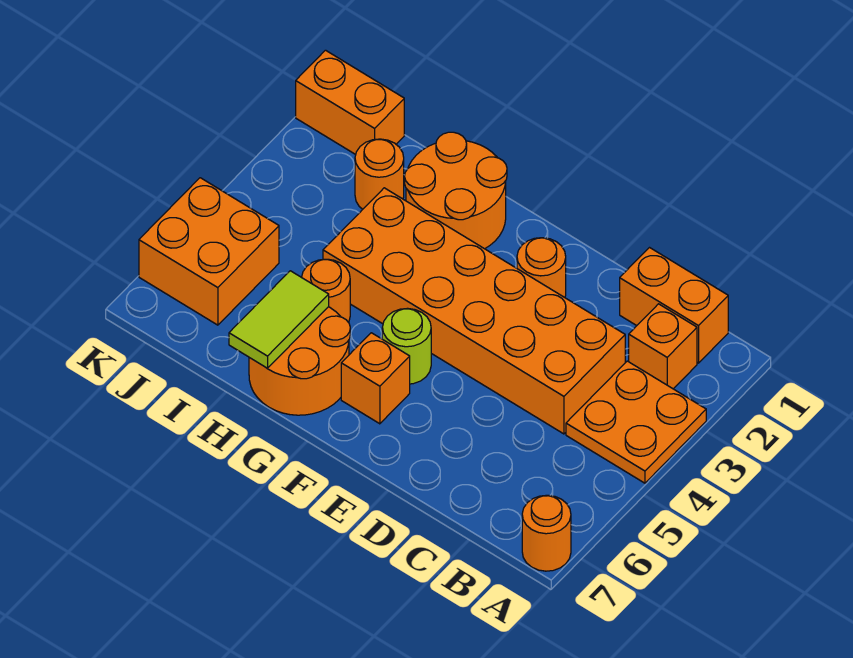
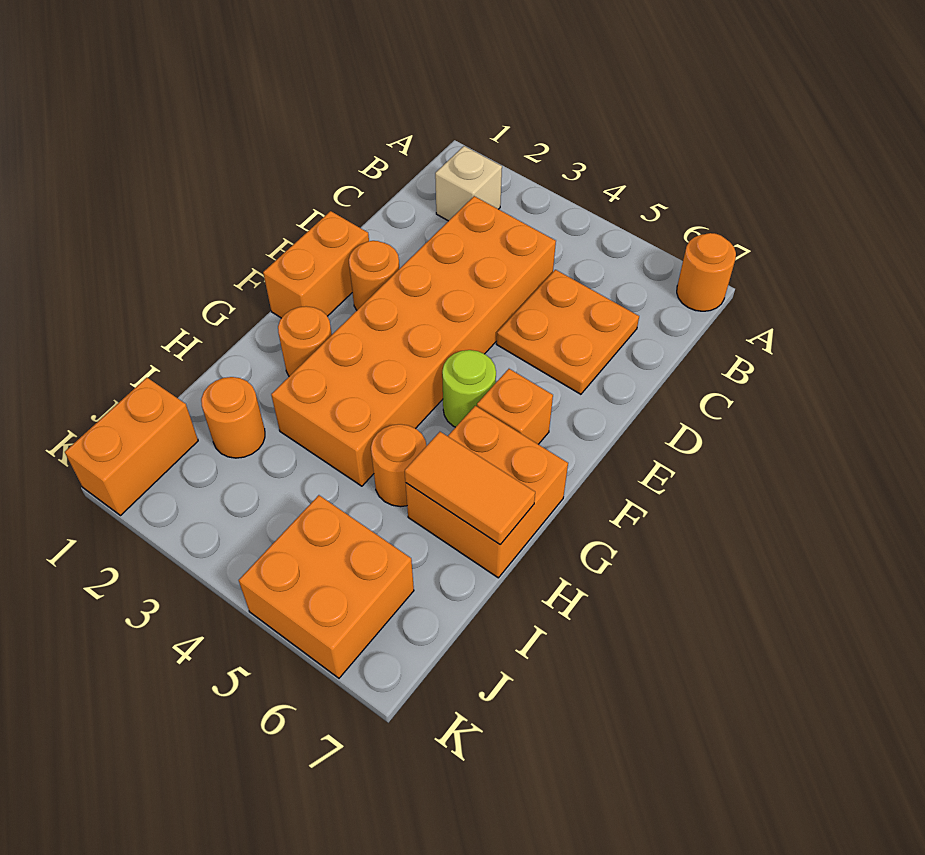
orange plate A3:B4 level 1 -> orange plate C5:D6 level 1
orange brick B1:C1 level 1 -> orange brick E1:F1 level 1
orange brick B2 level 1 -> tan brick B2 level 1
orange round brick G1:H2 level 1 -> orange round brick G2 level 1
orange round brick G6:H7 level 1 -> orange brick G6:H7 level 1
lime tile H6:H7 level 2 -> orange tile H6:H7 level 2

